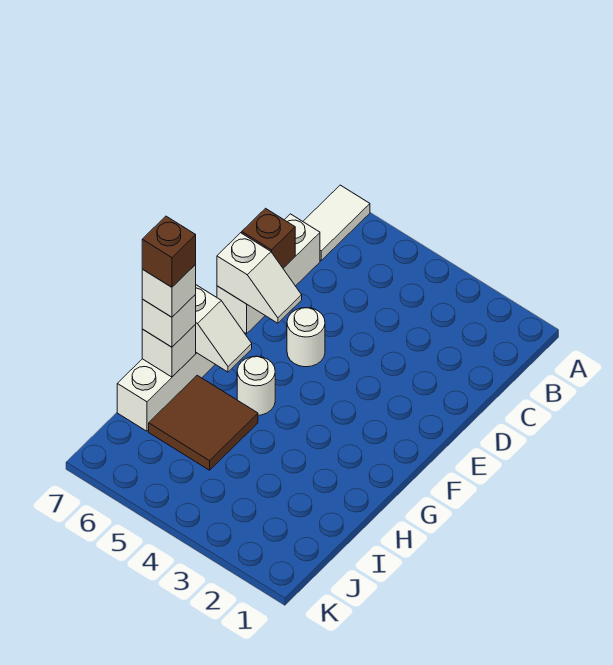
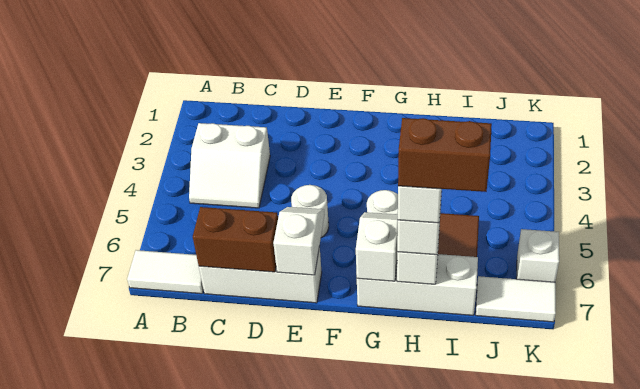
none -> white slope B3:C4 level 1 top 3
brown brick D7 level 2 -> brown brick C7:D7 level 2
brown brick H7 level 5 -> brown brick H7:I7 level 5
none -> white tile J7:K7 level 1
none -> white brick K6 level 1

